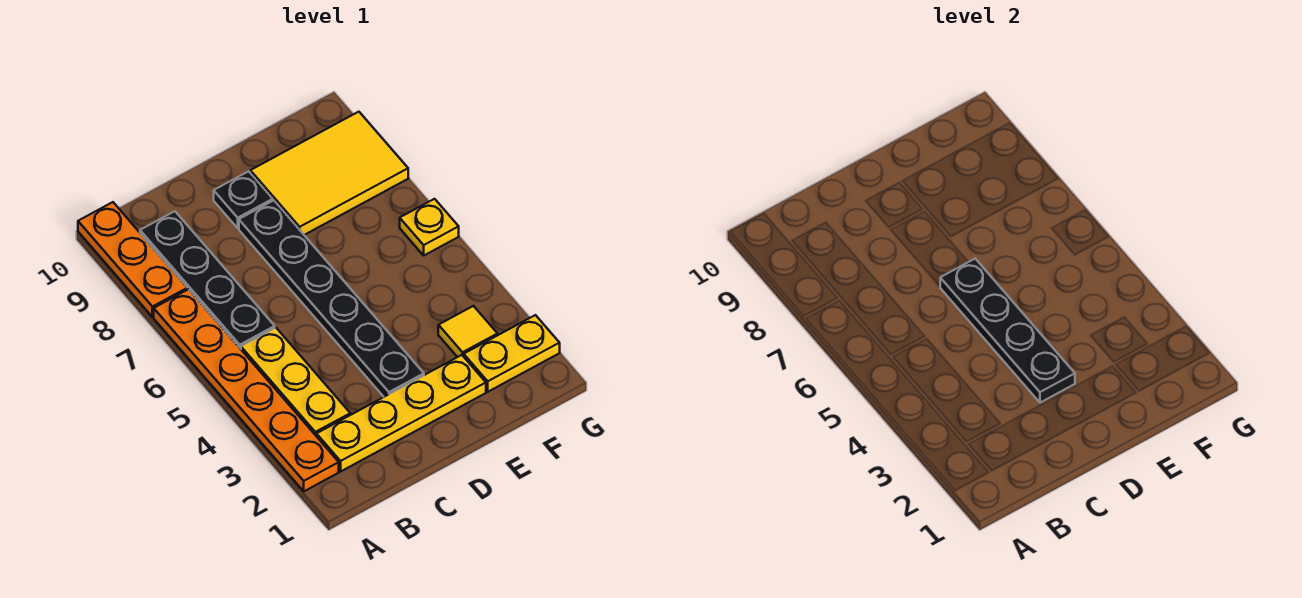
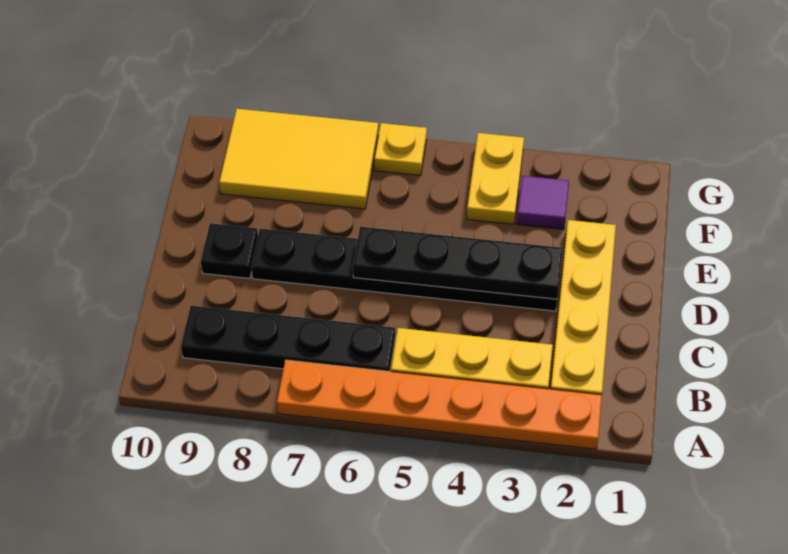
orange plate A8:A10 level 1 -> none
yellow tile E8:G9 level 1 -> yellow tile F7:G9 level 1
yellow plate F2:G2 level 1 -> yellow plate F4:G4 level 1
yellow tile F3 level 1 -> purple tile F3 level 1

